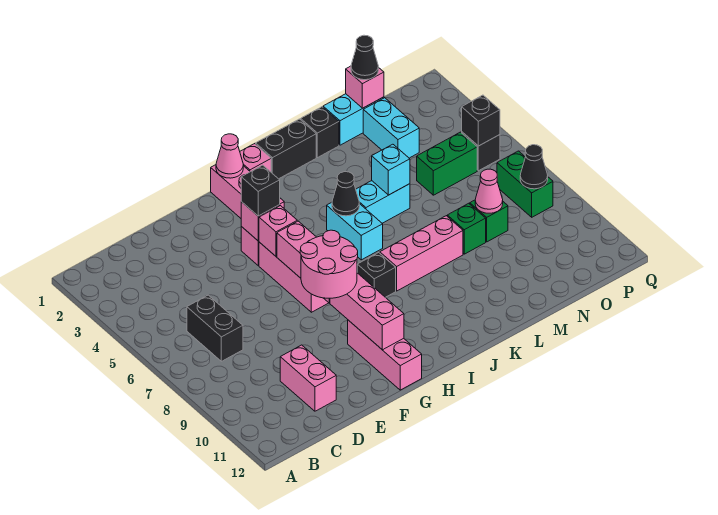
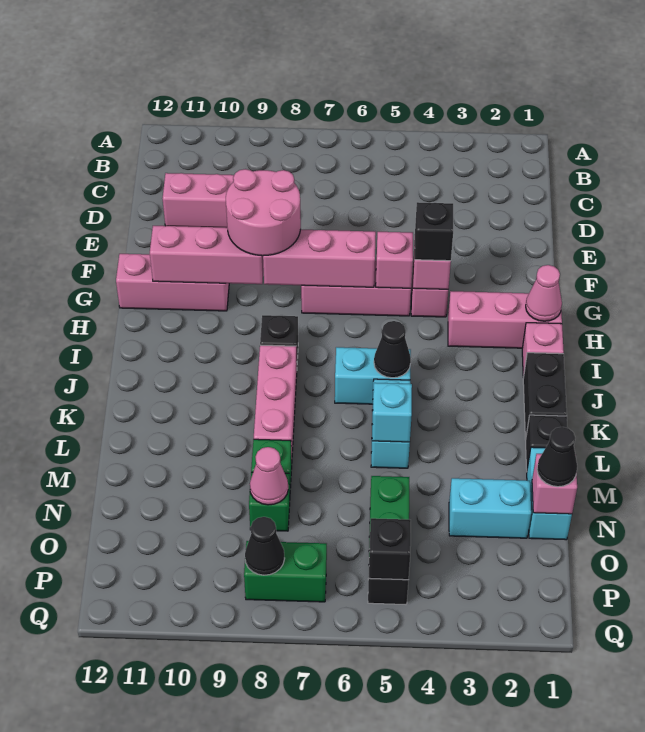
black brick C6:C7 level 1 -> none

